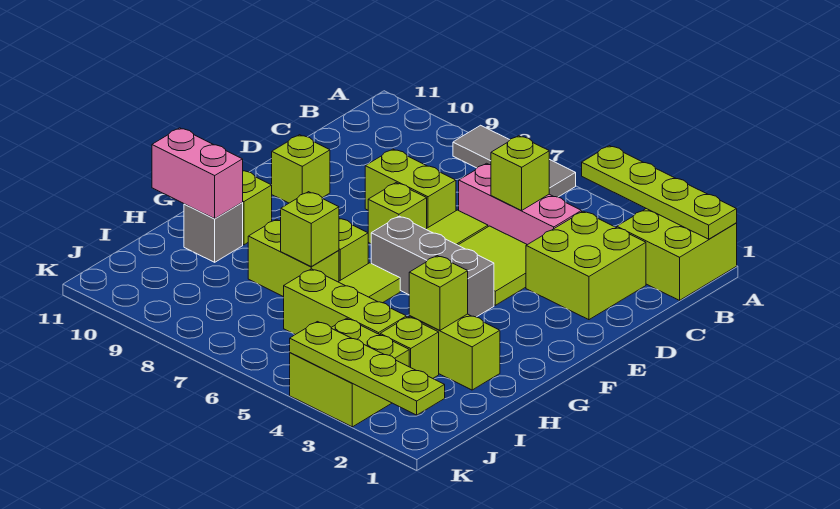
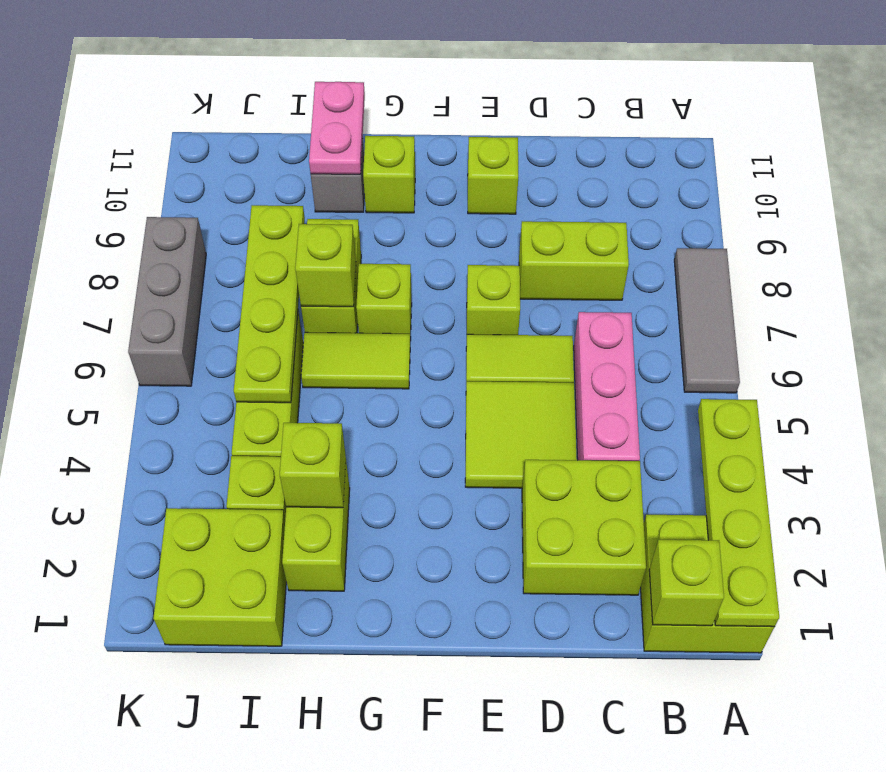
lime brick C5 level 2 -> lime brick B1 level 2
lime brick D7:D8 level 1 -> lime brick C8:D8 level 1
grey brick F4:F6 level 1 -> grey brick K6:K8 level 1
pink brick H10:H11 level 2 -> pink plate H10:H11 level 2
lime brick J3:K4 level 1 -> lime brick I1:J2 level 1
lime plate K1:K4 level 2 -> lime plate I5:I8 level 2

